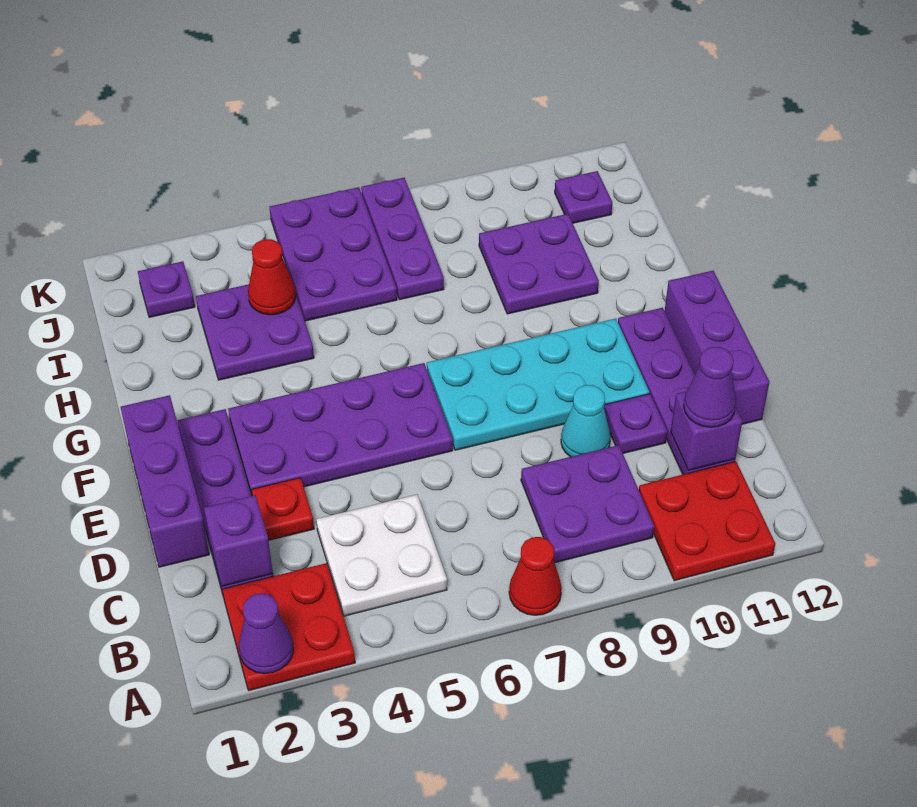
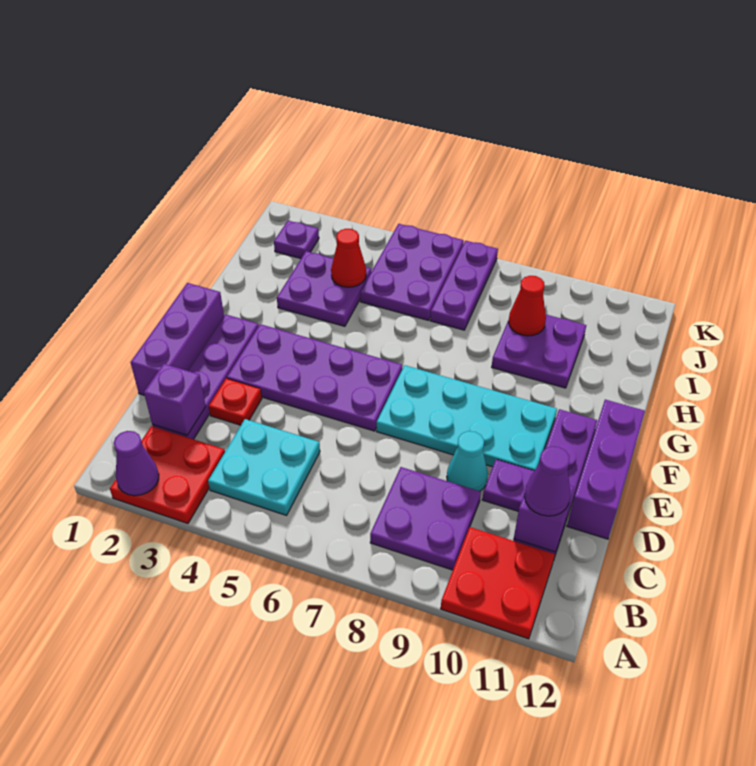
red cone A7 level 1 -> red cone I9 level 2
white plate B4:C5 level 1 -> cyan plate B4:C5 level 1
purple plate J11 level 1 -> none

